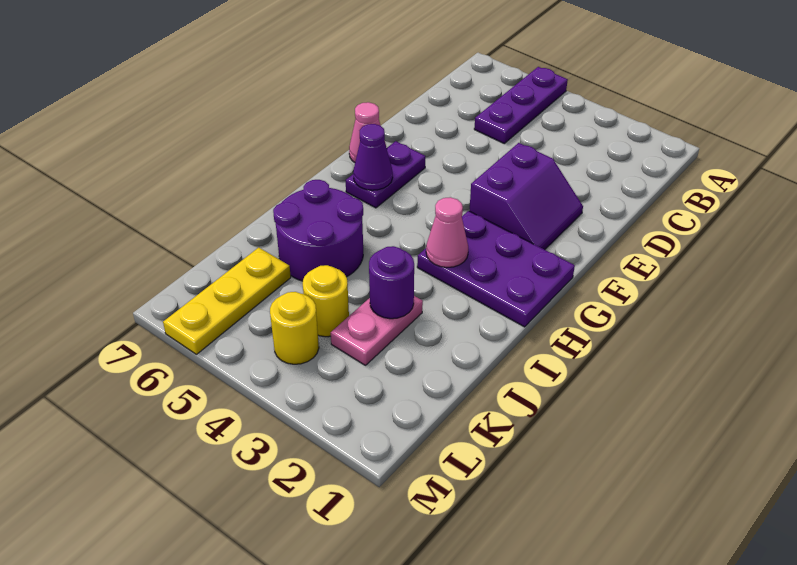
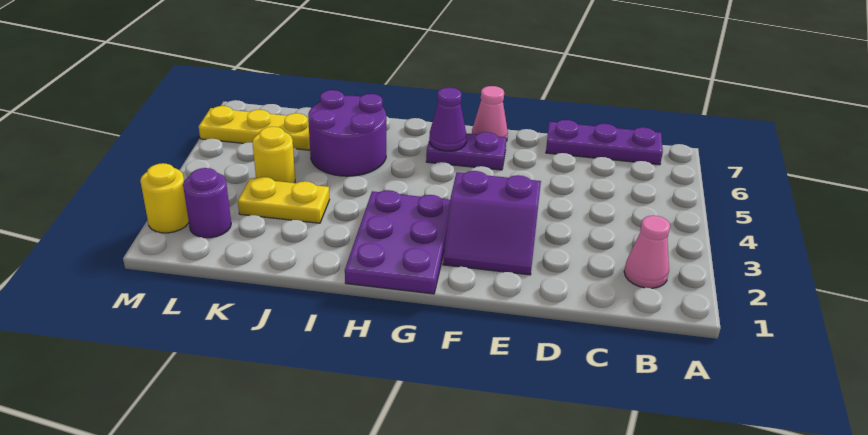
purple plate A5:C5 level 1 -> purple plate B7:D7 level 1
pink cone H3 level 2 -> pink cone B2 level 1
pink plate J3:K3 level 1 -> yellow plate J3:K3 level 1
purple round brick J3 level 2 -> purple round brick L2 level 1
yellow round brick L4 level 1 -> yellow round brick M2 level 1

